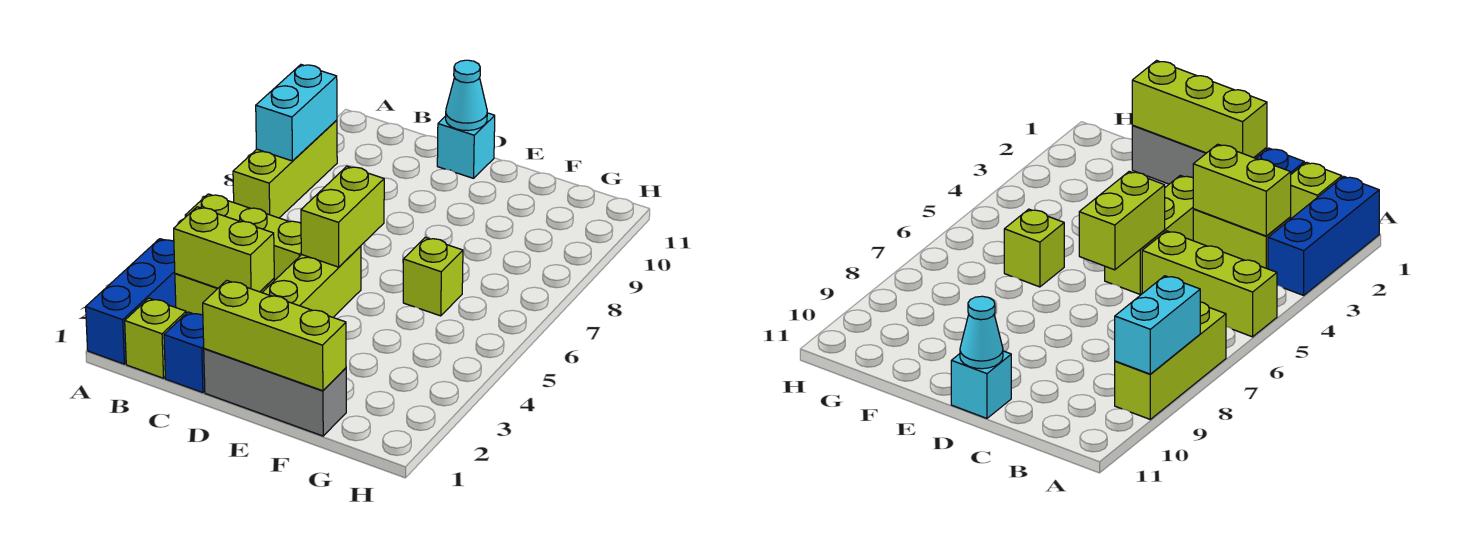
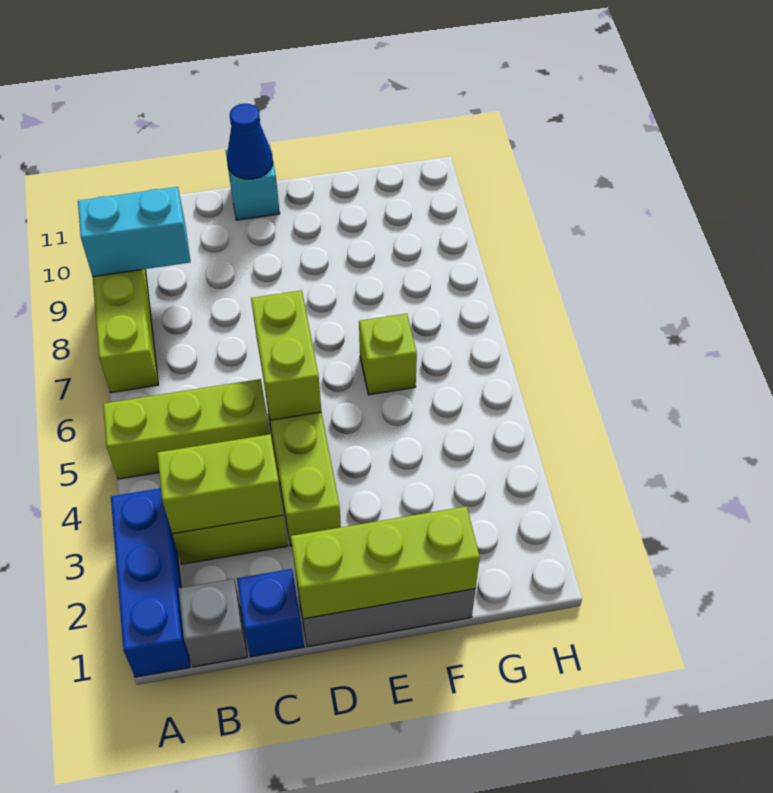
cyan brick A8:A9 level 2 -> cyan brick A9:B9 level 2
lime brick B1 level 1 -> grey brick B1 level 1
cyan cone D11 level 2 -> blue cone D11 level 2

